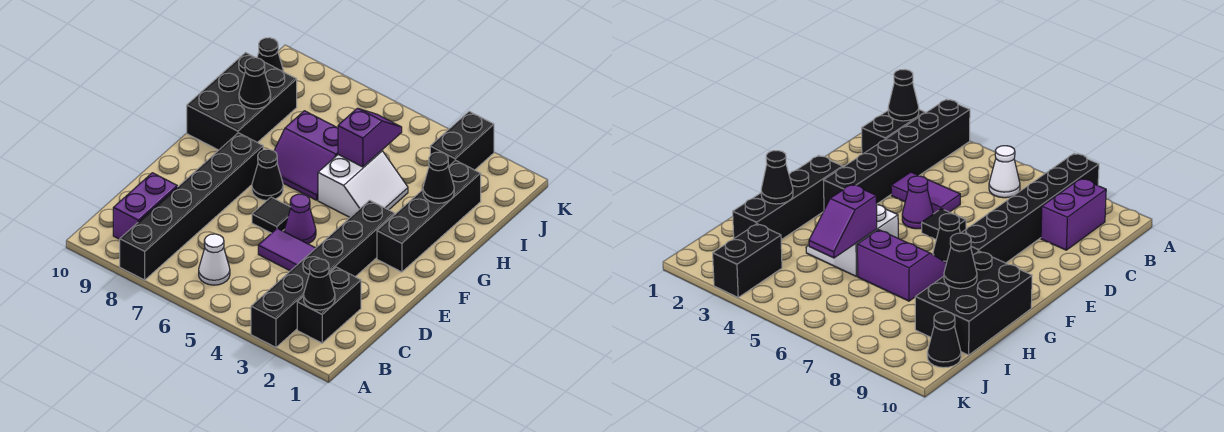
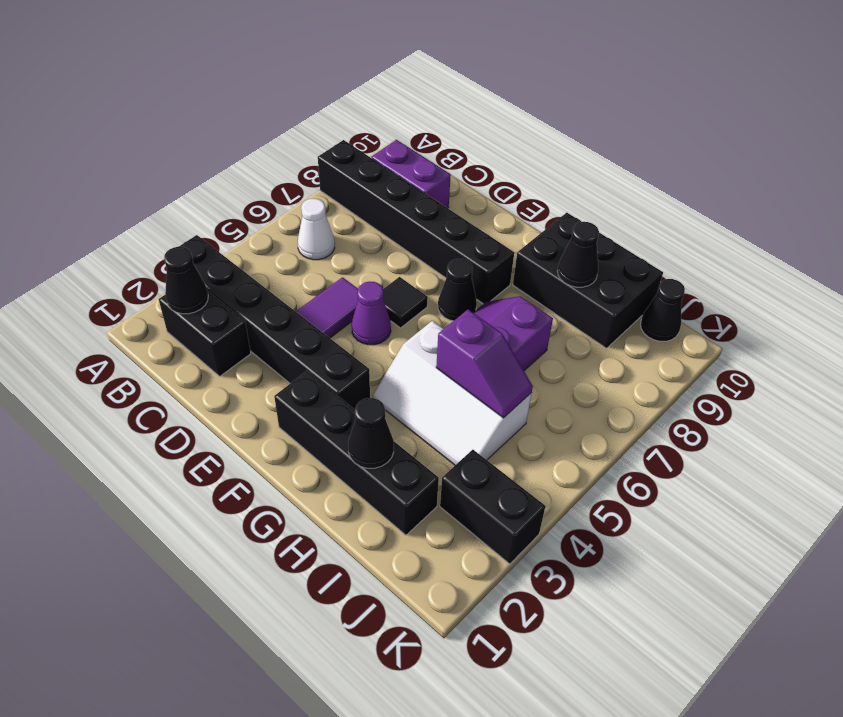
white slope G4:H5 level 1 top 5 -> white slope G4:I5 level 1 top 5

